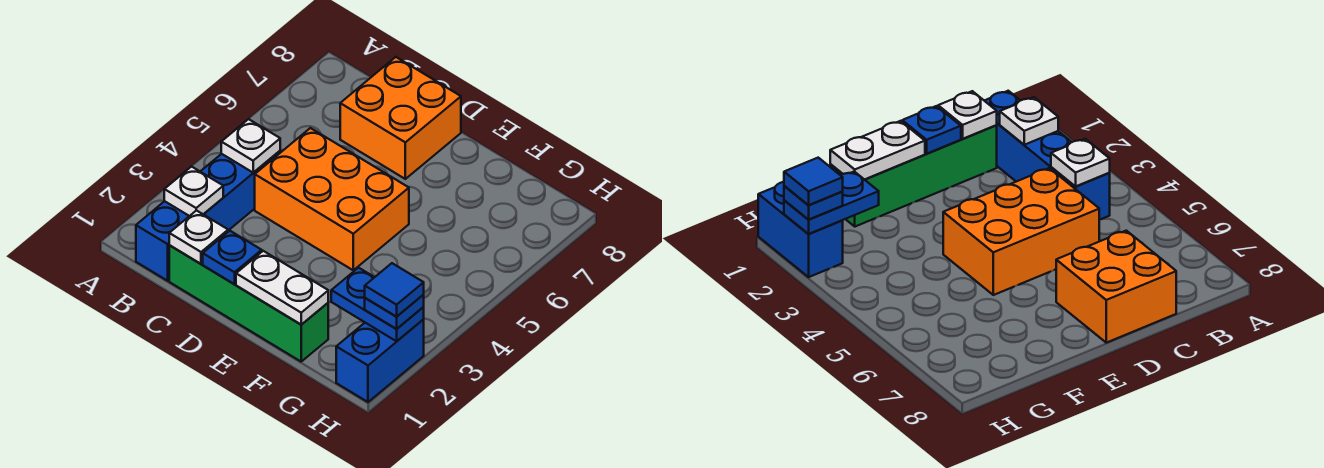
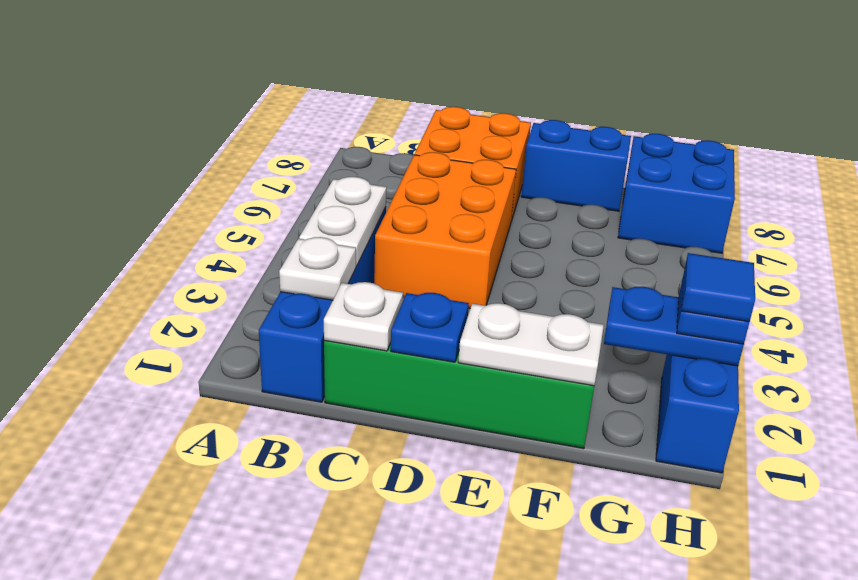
white plate B4 level 2 -> white plate B3:B4 level 2
orange brick C4:E5 level 1 -> orange brick C4:D6 level 1
none -> blue brick E8:F8 level 1
none -> blue brick G7:H8 level 1

